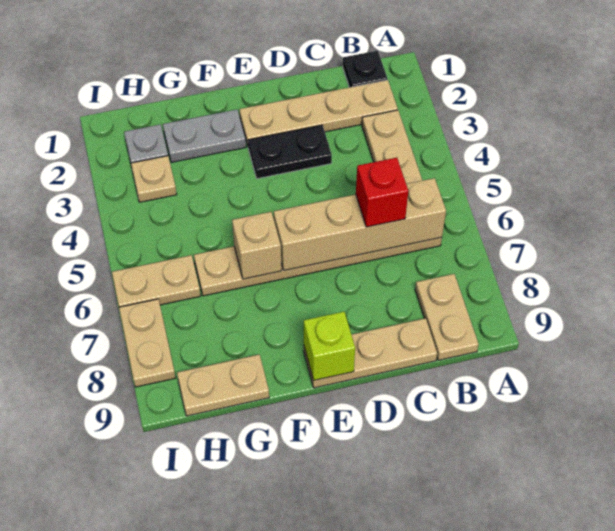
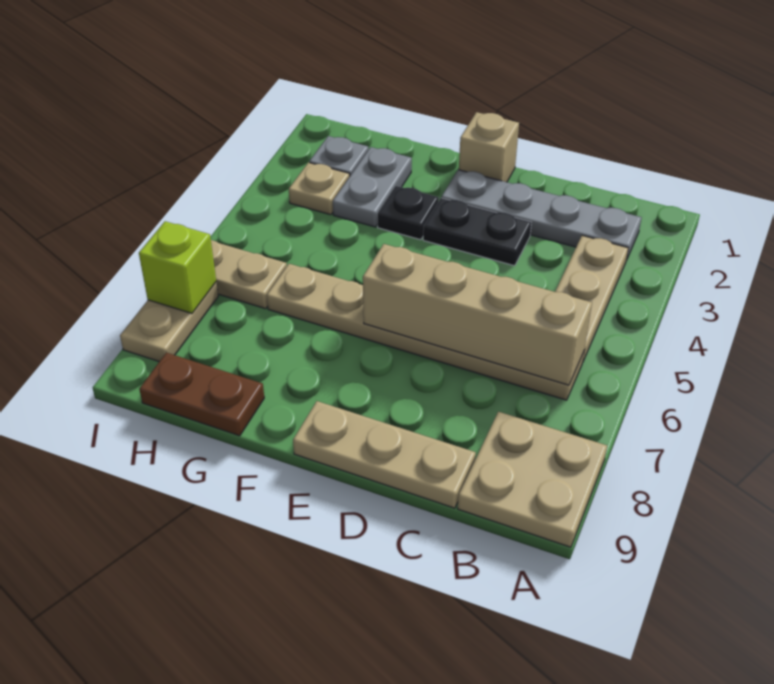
black plate B1 level 1 -> black plate F3 level 1
tan plate B2:E2 level 1 -> grey plate B2:E2 level 1
tan plate B8:B9 level 1 -> tan plate A8:B9 level 1
red brick C6 level 3 -> none
lime brick E9 level 2 -> lime brick I7 level 2
grey plate F2:G2 level 1 -> grey plate G2:G3 level 1
tan brick F6 level 2 -> tan brick E1 level 1
tan plate G9:H9 level 1 -> brown plate G9:H9 level 1

